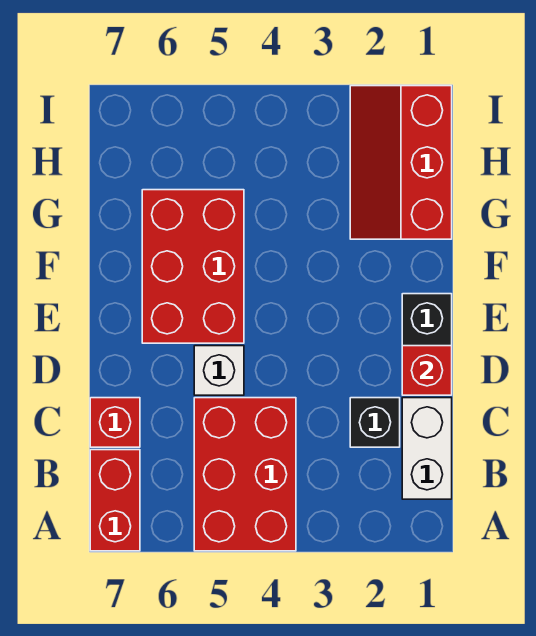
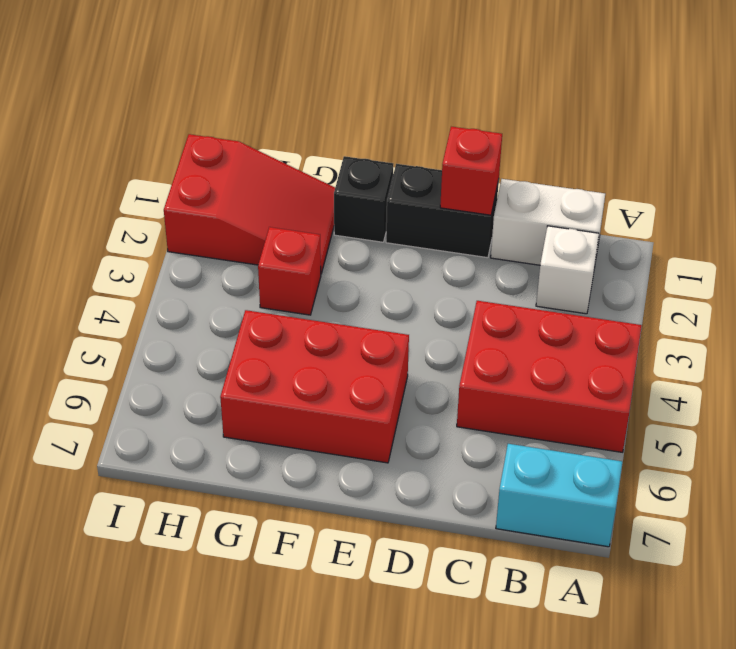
red brick A7:B7 level 1 -> cyan brick A7:B7 level 1
black brick C2 level 1 -> black brick F1 level 1
red brick C7 level 1 -> red brick G3 level 1
white brick D5 level 1 -> white brick B2 level 1
red slope G1:I2 level 1 top 1 -> red slope G1:I2 level 1 top I

